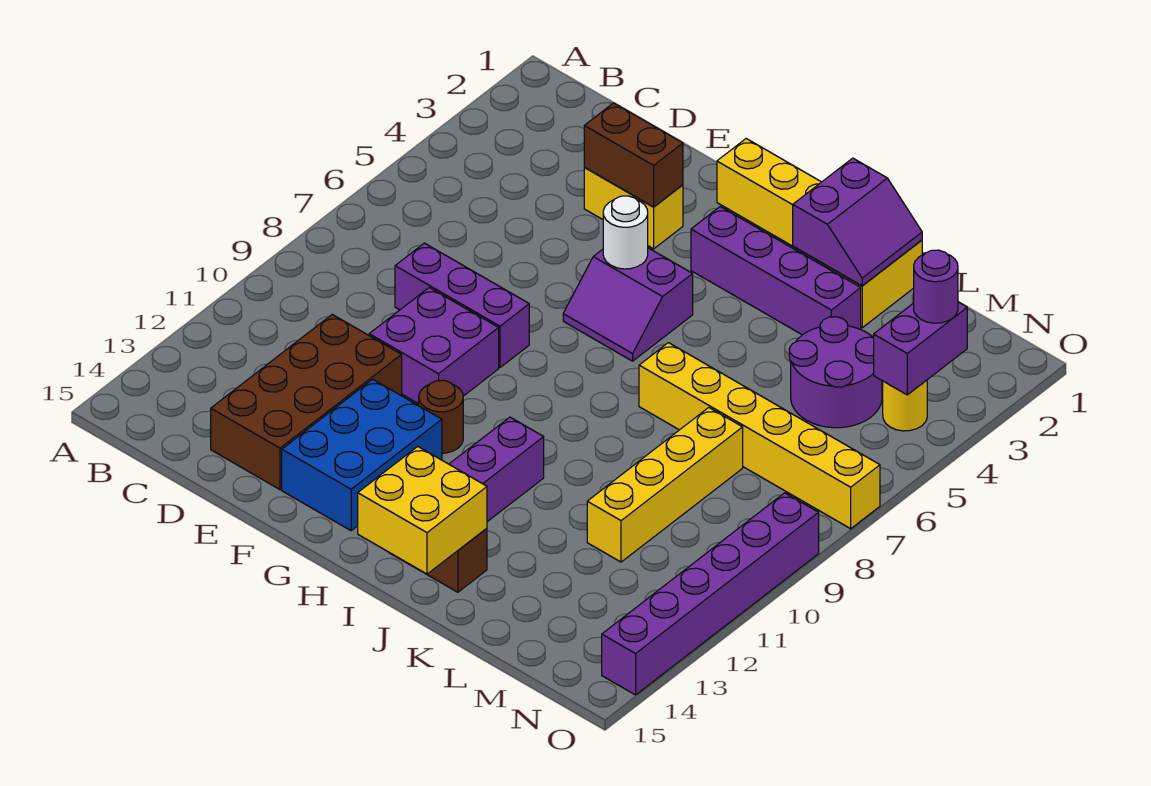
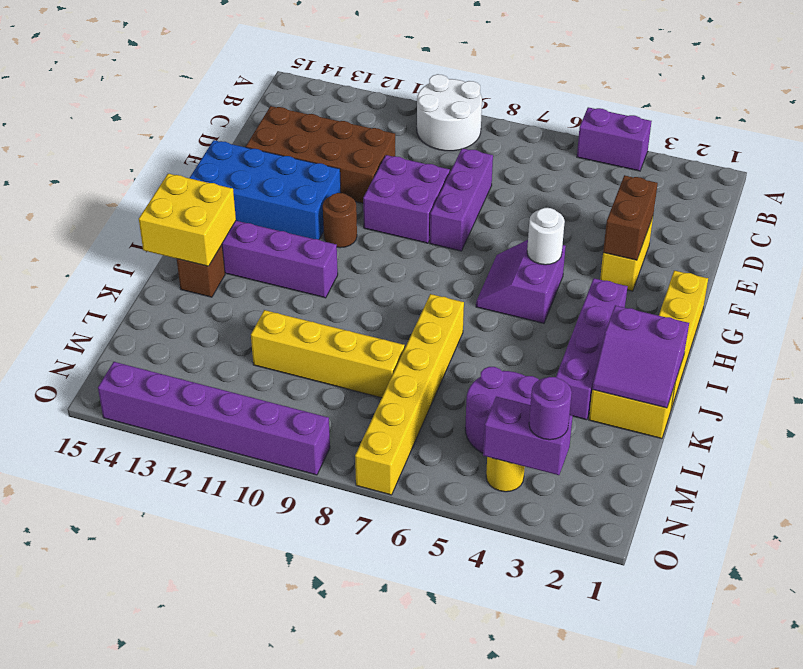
none -> purple brick A4:A5 level 1
none -> white round brick A9:B10 level 1
blue brick F12:G14 level 1 -> blue brick F12:G15 level 1

